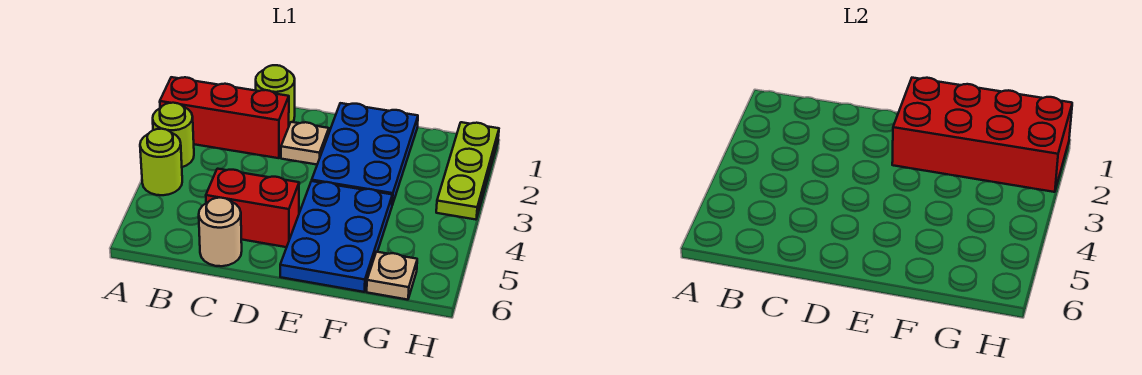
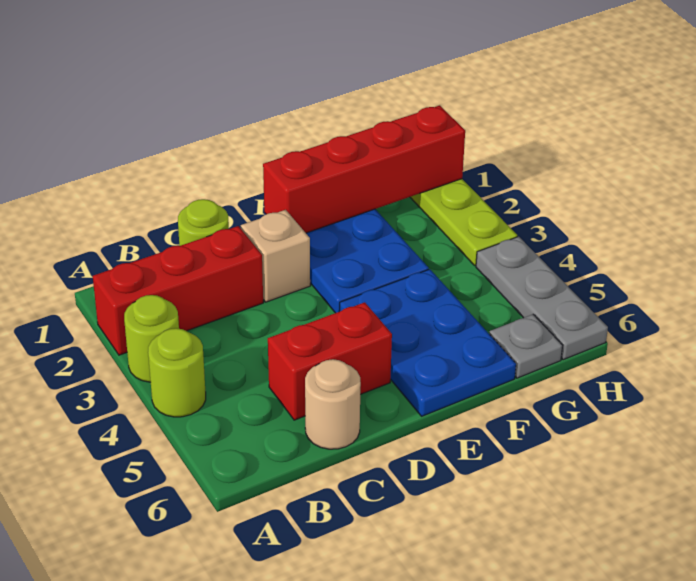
tan plate D2 level 1 -> tan brick D2 level 1
red brick E1:H2 level 2 -> red brick E1:H1 level 2
tan plate G6 level 1 -> grey plate G6 level 1
none -> grey plate H4:H6 level 1

